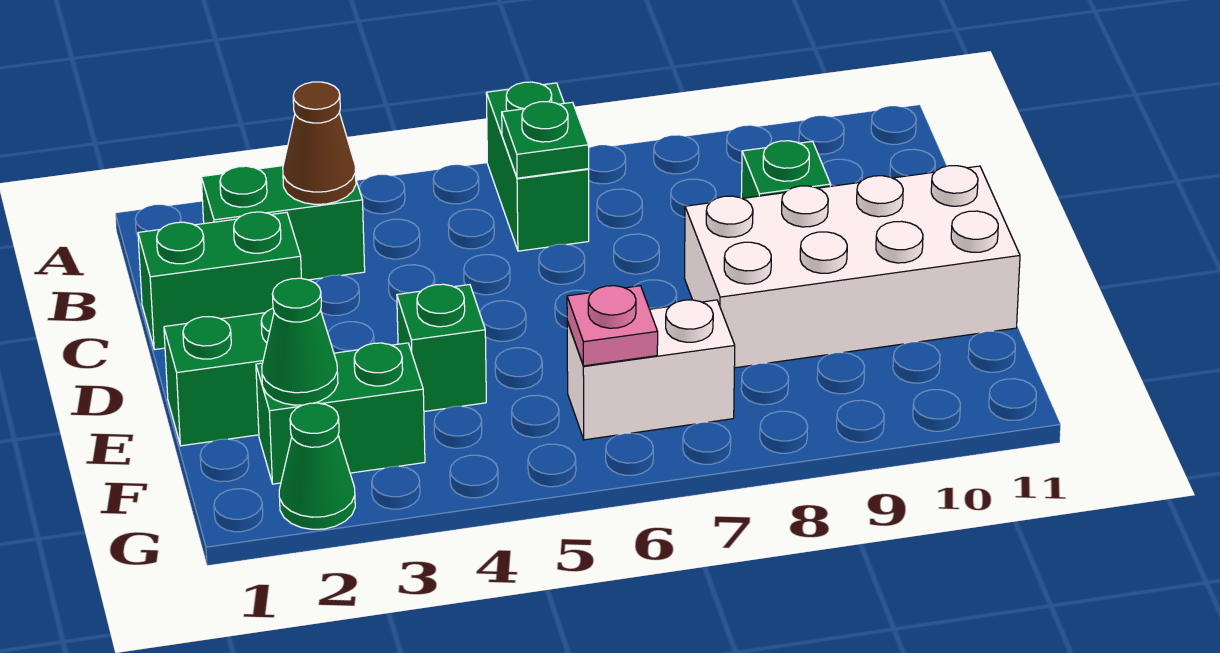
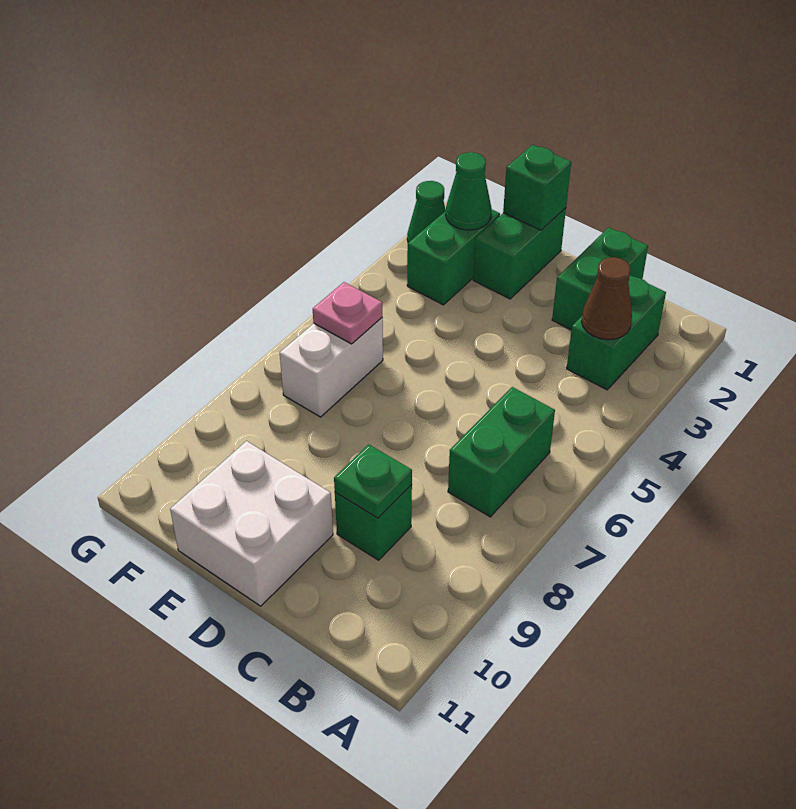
green brick A6:B6 level 1 -> green brick B6:B7 level 1
green plate B6 level 2 -> green plate C9 level 2
white brick D8:E11 level 1 -> white brick D10:E11 level 1
green brick E4 level 1 -> green brick E1 level 2

